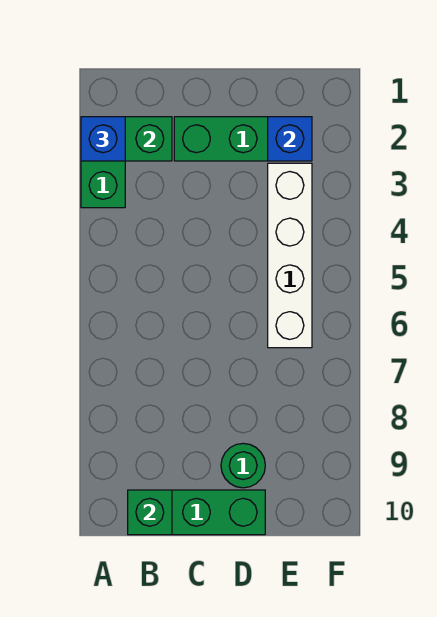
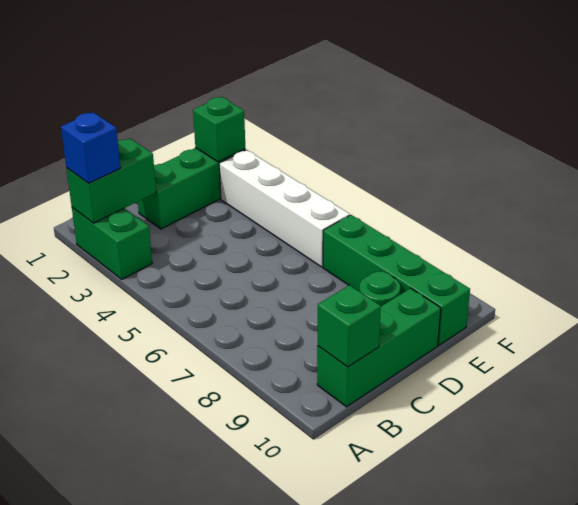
blue brick E2 level 2 -> green brick E2 level 2
none -> green brick E7:E10 level 1

